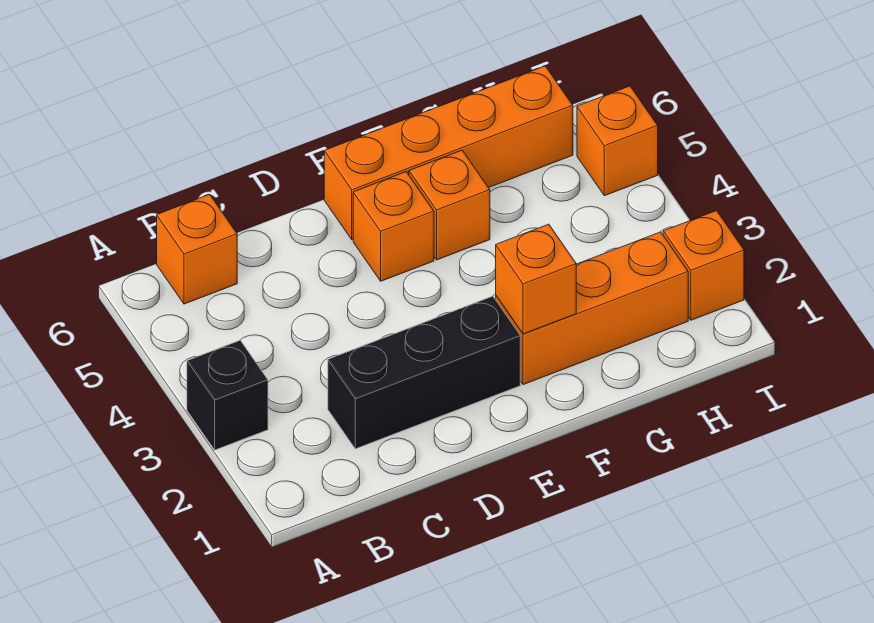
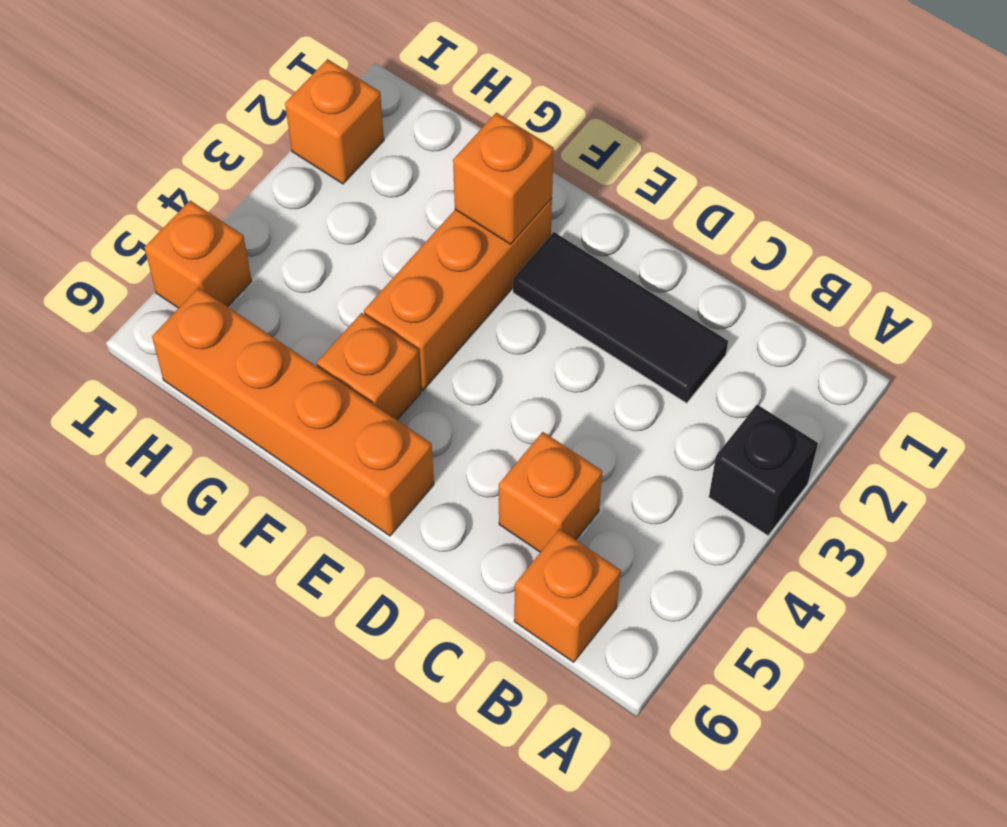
black brick C2:E2 level 1 -> black tile C2:E2 level 1
orange brick E5 level 1 -> orange brick C5 level 1
orange brick F2:H2 level 1 -> orange brick F2:F4 level 1

